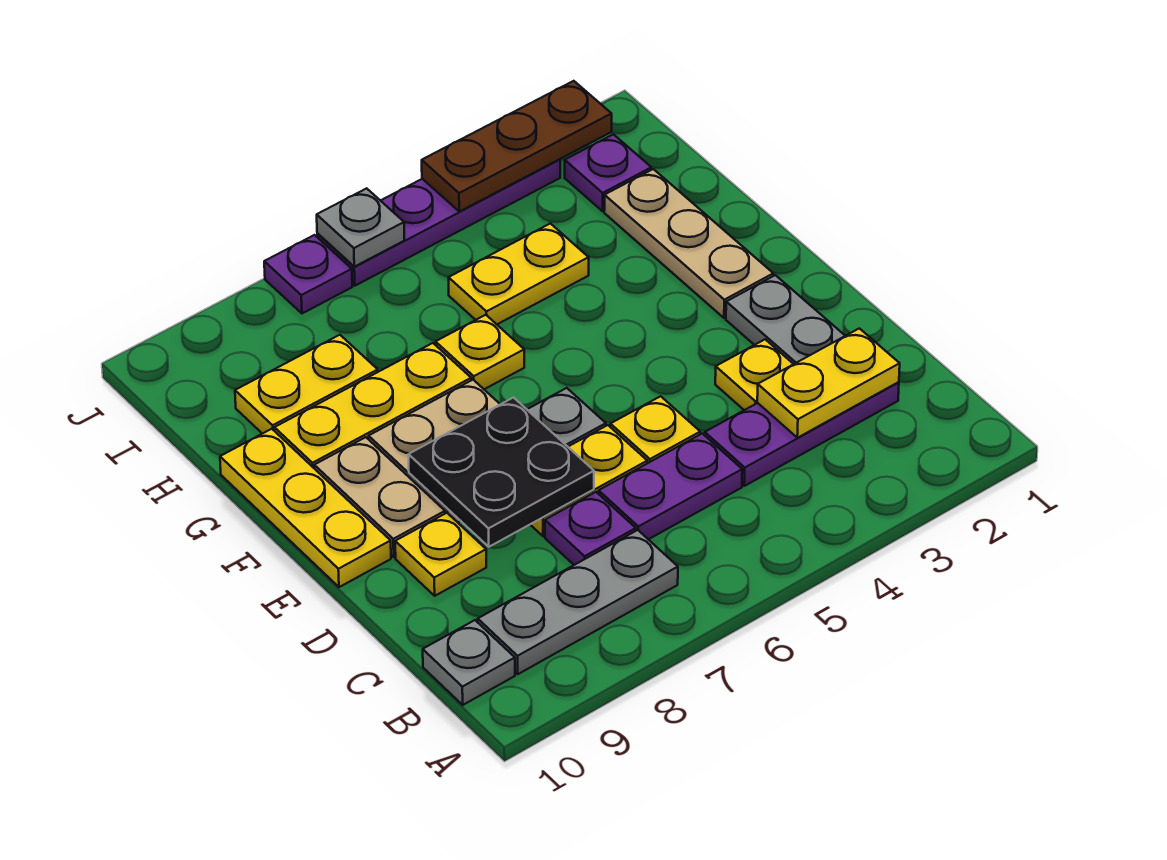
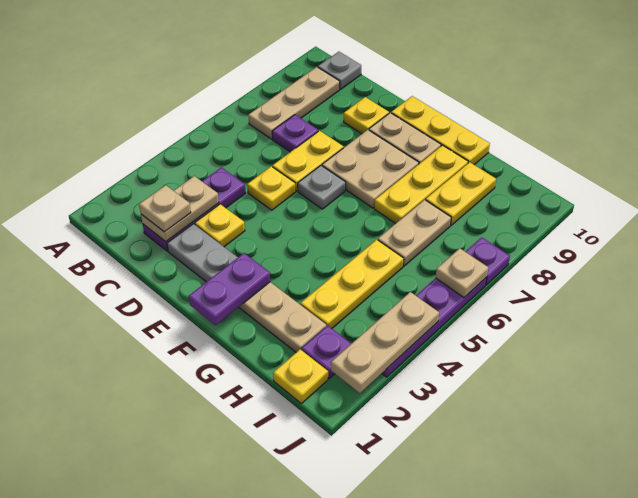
grey plate B7:B9 level 1 -> tan plate B7:B9 level 1
yellow plate C2:C3 level 2 -> tan plate C2:C3 level 2
none -> tan plate C2 level 3
purple plate C5:C6 level 1 -> purple plate F1:F2 level 2
black plate D7:E8 level 2 -> none
yellow plate G6 level 1 -> yellow plate I1 level 1
yellow plate H4:H5 level 1 -> yellow plate H3:H5 level 1
none -> tan plate H6:H7 level 1
brown plate J2:J4 level 2 -> tan plate J2:J4 level 2
grey plate J6 level 2 -> tan plate J6 level 2

